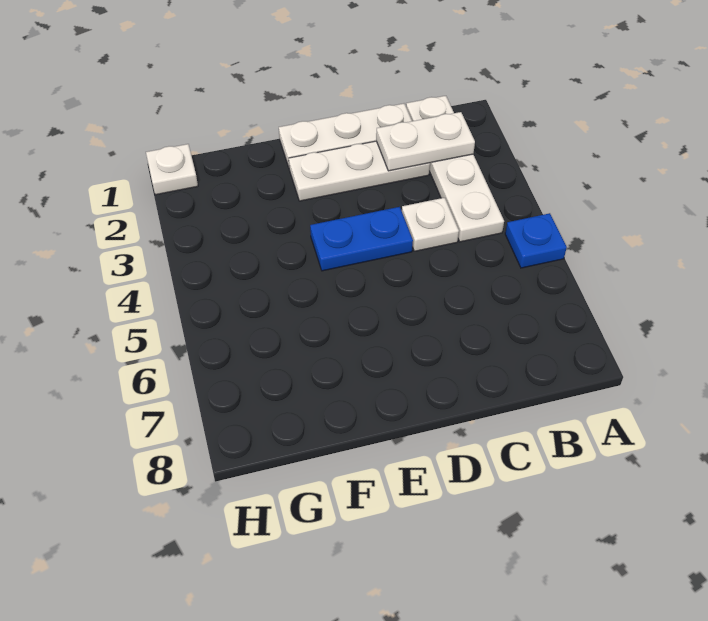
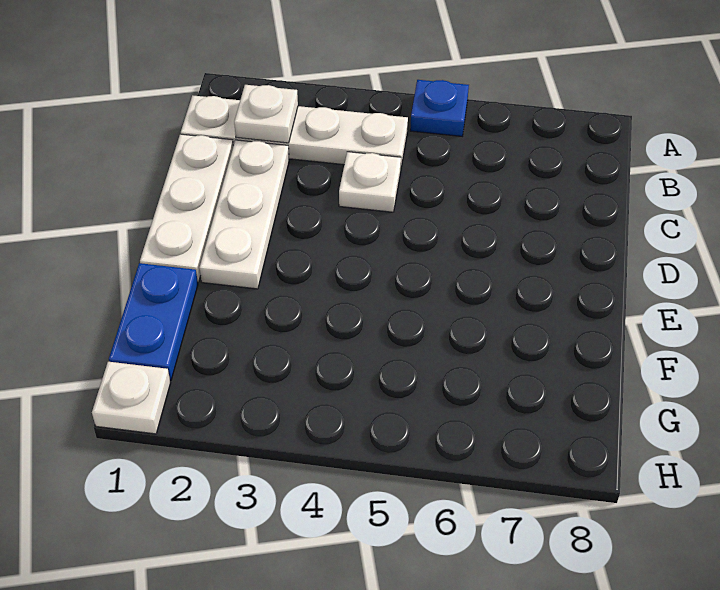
white plate B2:C2 level 2 -> white plate B2 level 2
blue plate D4:E4 level 1 -> blue plate F1:G1 level 1

